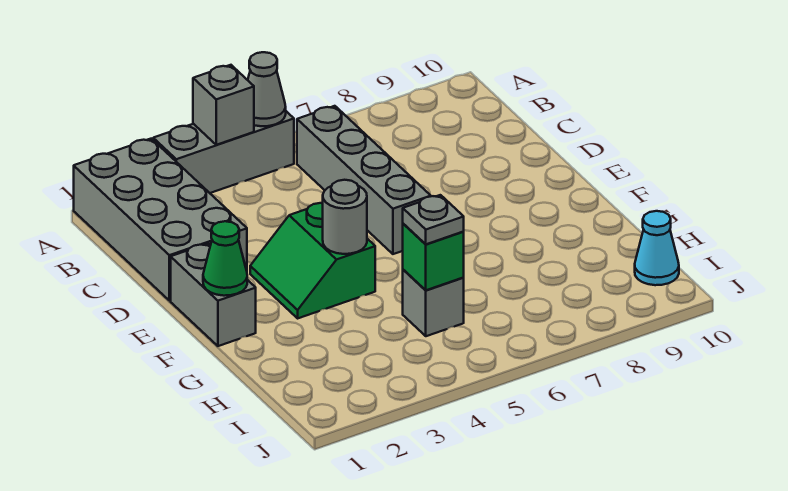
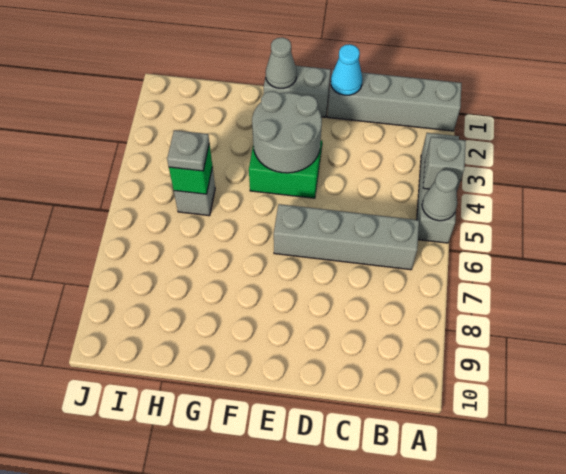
grey brick A1:D2 level 1 -> grey brick A1:D1 level 1
green cone F1 level 2 -> grey cone F1 level 2
grey round brick F4 level 2 -> grey round brick E3:F4 level 2
cyan cone I10 level 1 -> cyan cone D1 level 2

